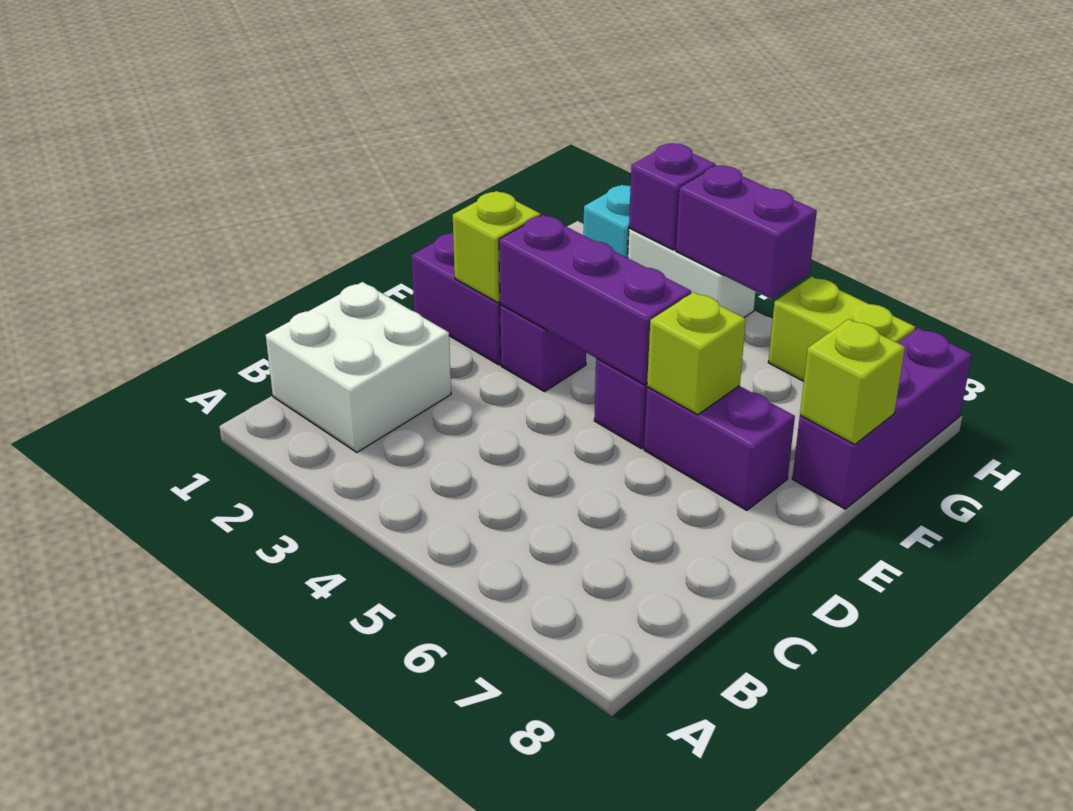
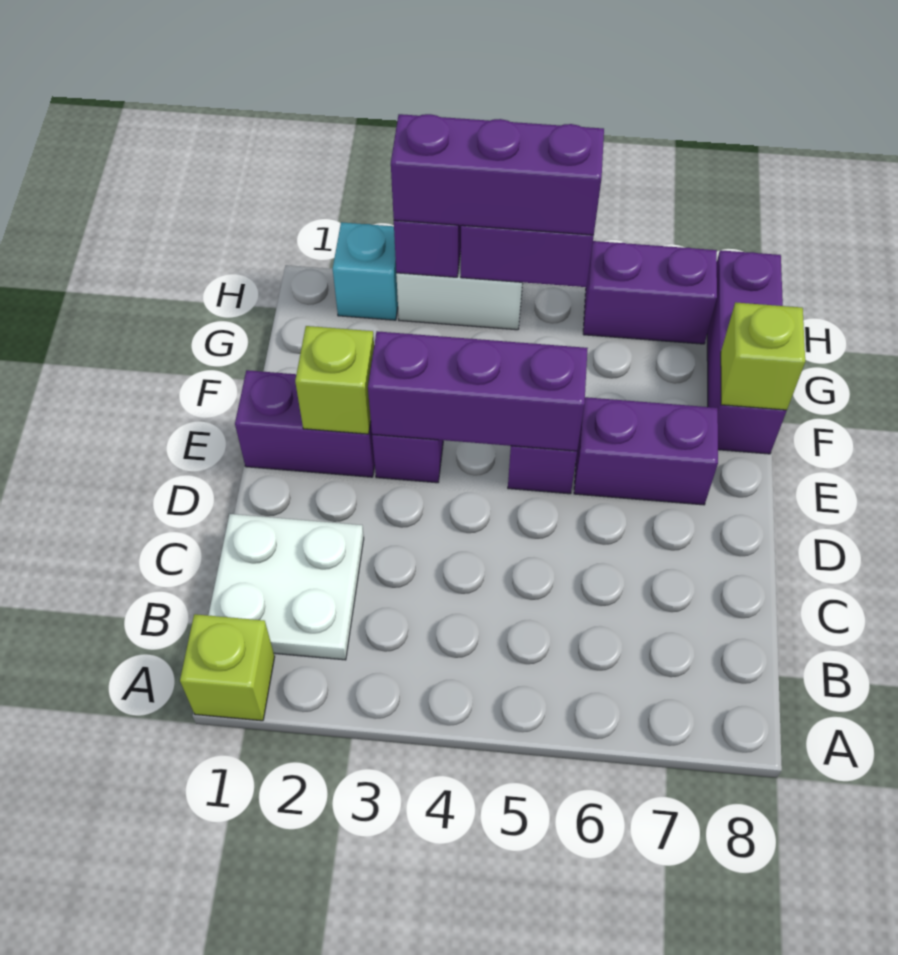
white brick B1:C2 level 1 -> white plate B1:C2 level 1
lime brick E6 level 2 -> lime brick A1 level 1
none -> purple brick H3:H5 level 3
lime brick H6:H7 level 1 -> purple brick H6:H7 level 1

